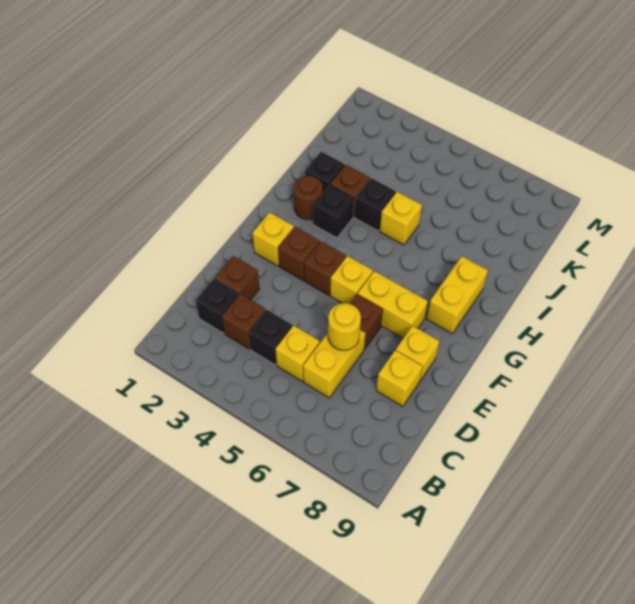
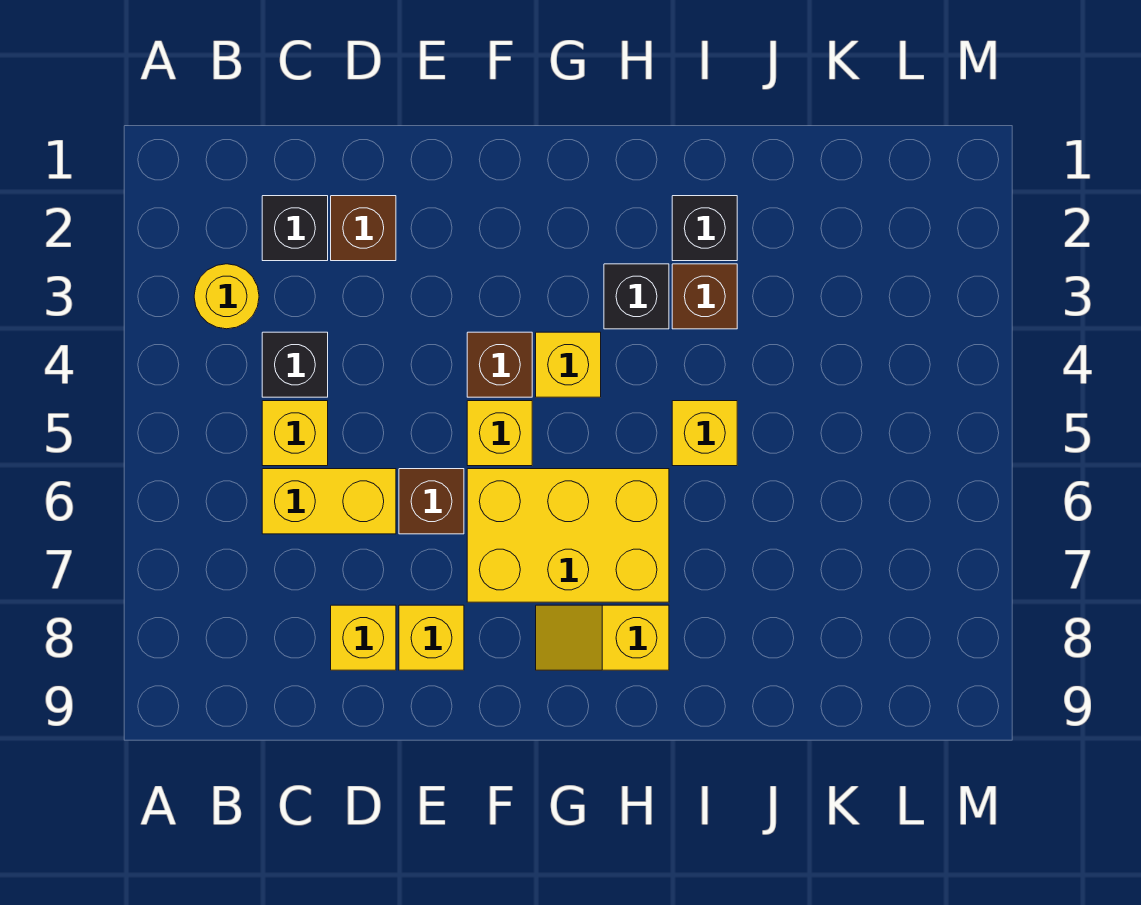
brown brick C3 level 1 -> none
yellow round brick D6 level 2 -> yellow round brick B3 level 1
yellow brick F2 level 1 -> yellow brick G4 level 1
brown brick F3 level 1 -> none
yellow brick F6:F7 level 1 -> yellow brick F6:H7 level 1
yellow brick G8:H8 level 1 -> yellow slope G8:H8 level 1 top H
brown round brick H2 level 1 -> none
black brick I4 level 1 -> none

